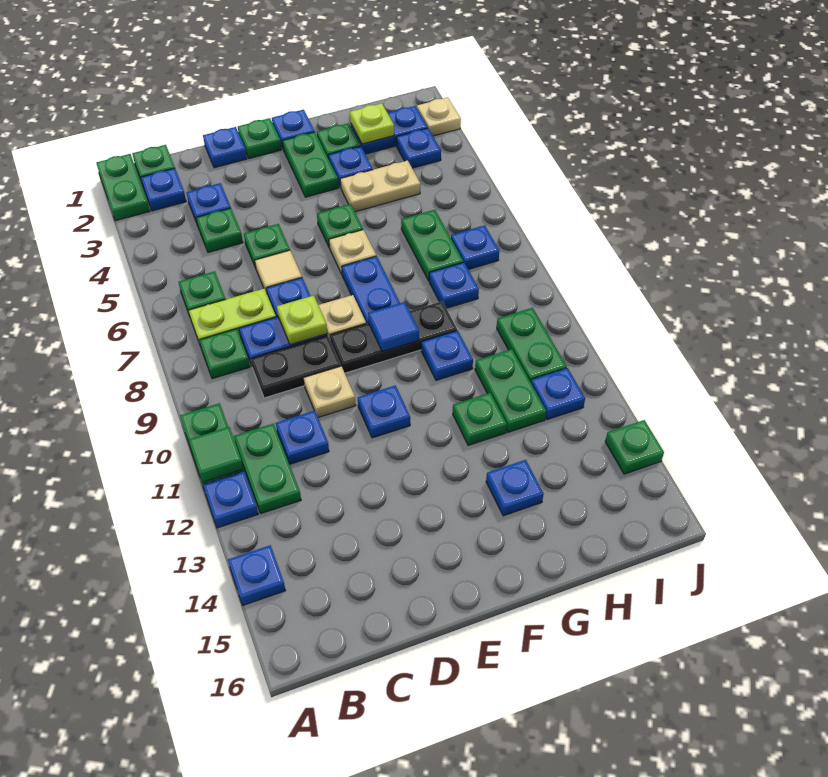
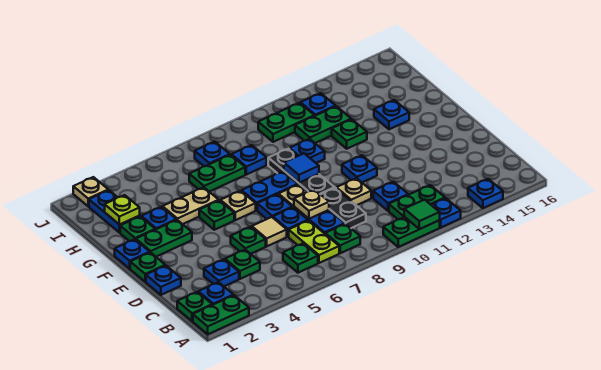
lime plate D8 level 2 -> tan plate D8 level 2
tan plate G4:H4 level 1 -> tan plate G4:G5 level 1
blue plate I3 level 1 -> blue plate E7 level 1
green plate J14 level 1 -> none

